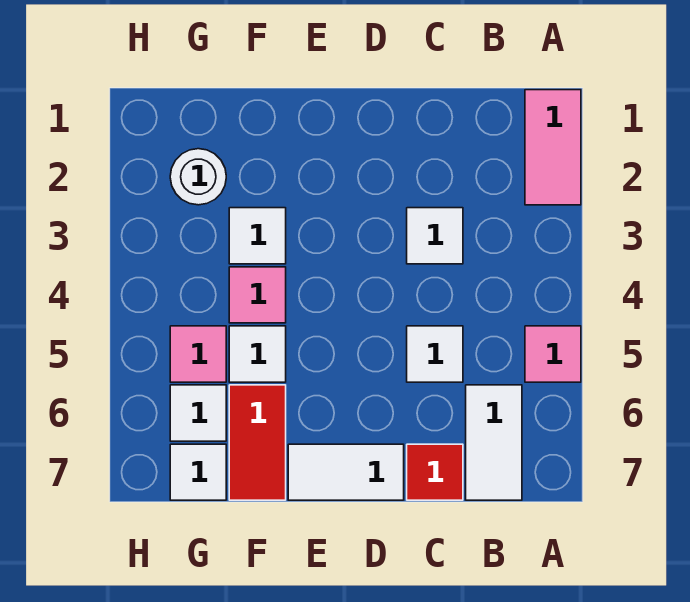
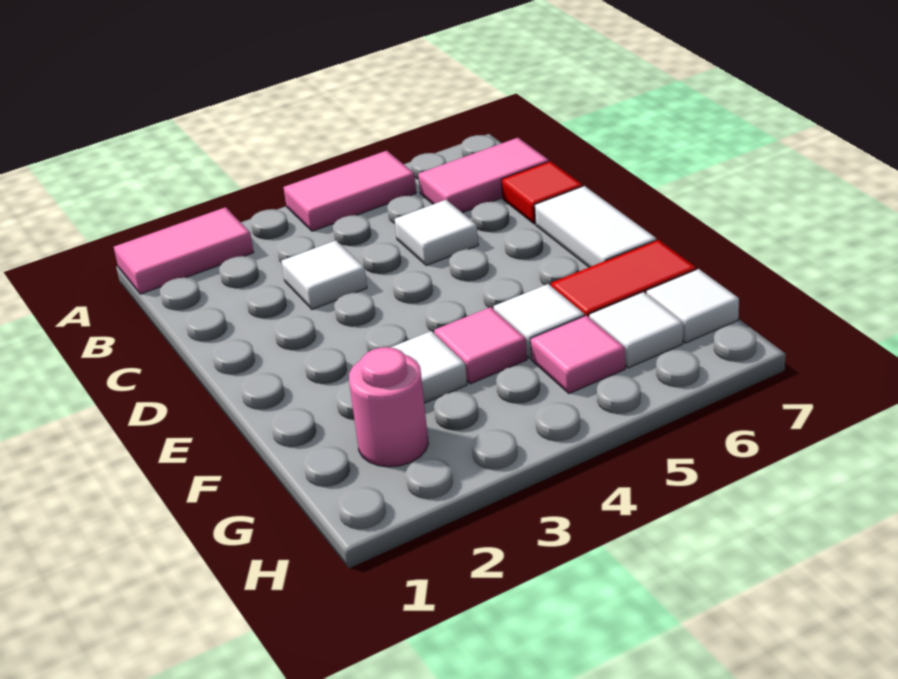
pink tile A5 level 1 -> pink tile A4:A5 level 1
white tile B6:B7 level 1 -> pink tile B6:B7 level 1
white round brick G2 level 1 -> pink round brick G2 level 1

